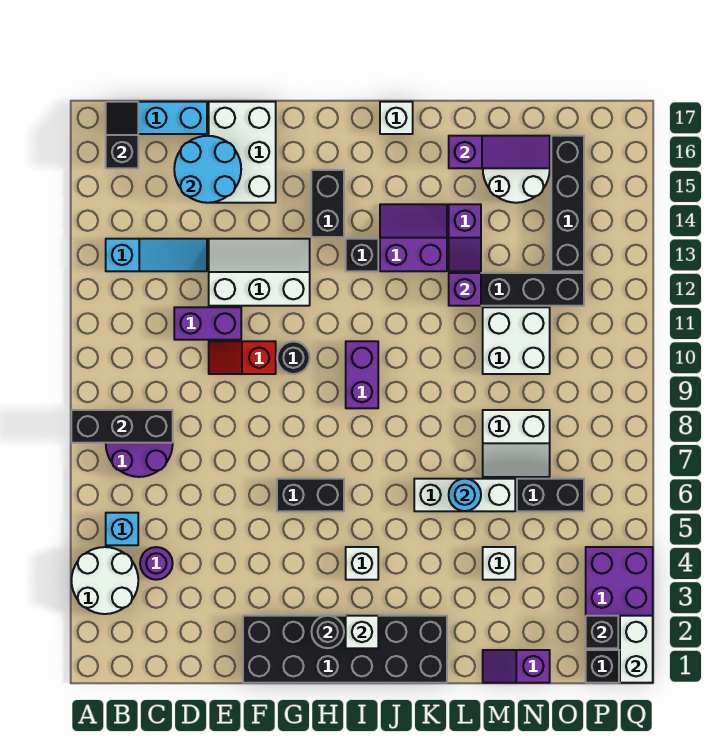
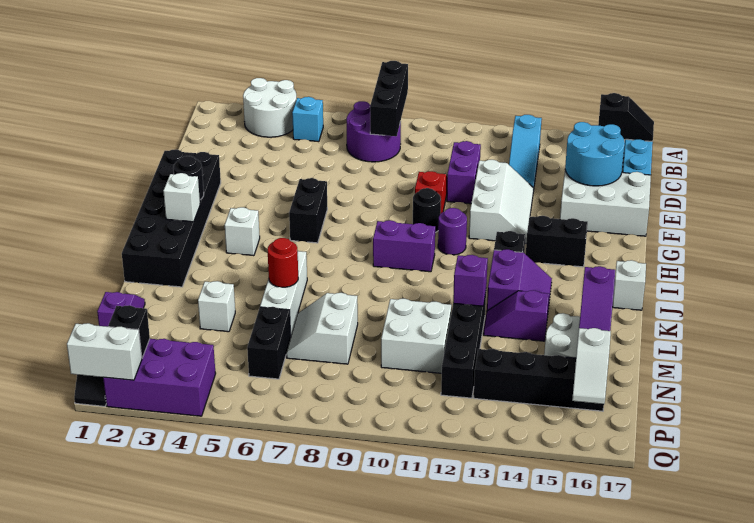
purple round brick C4 level 1 -> purple round brick H11 level 1
cyan round brick L6 level 2 -> red round brick L6 level 2
none -> white slope O16:P16 level 2 top O

